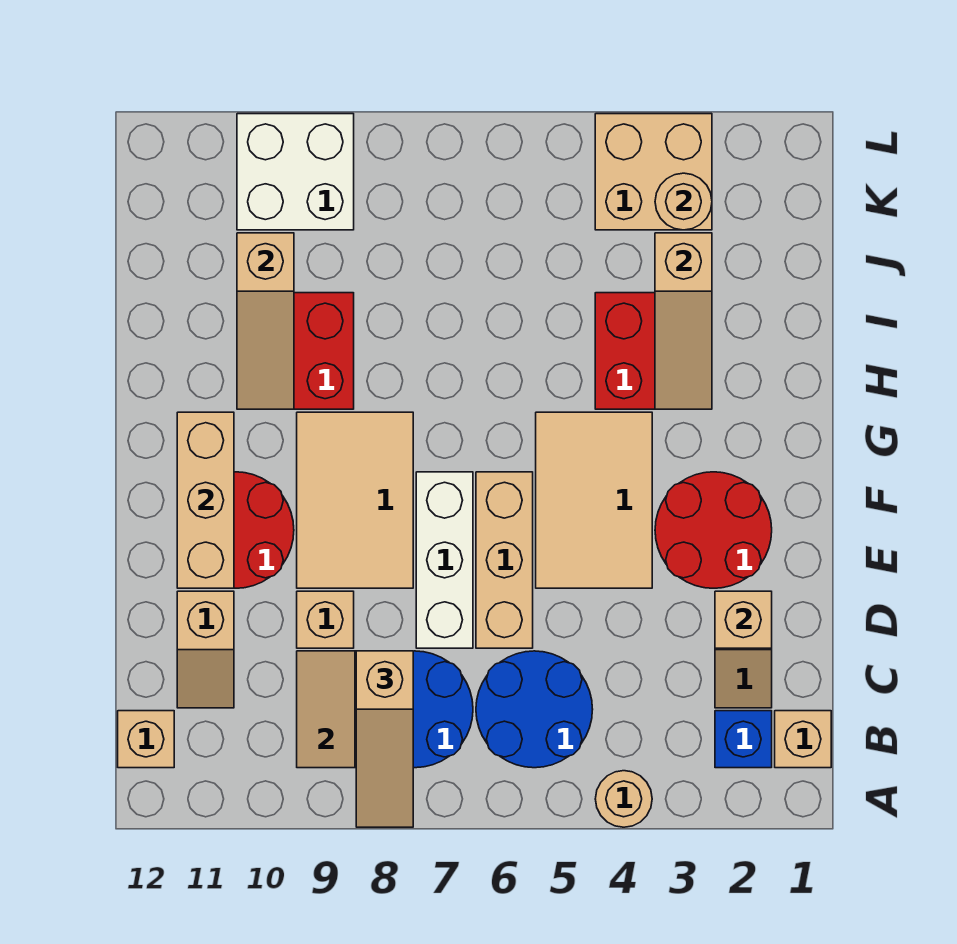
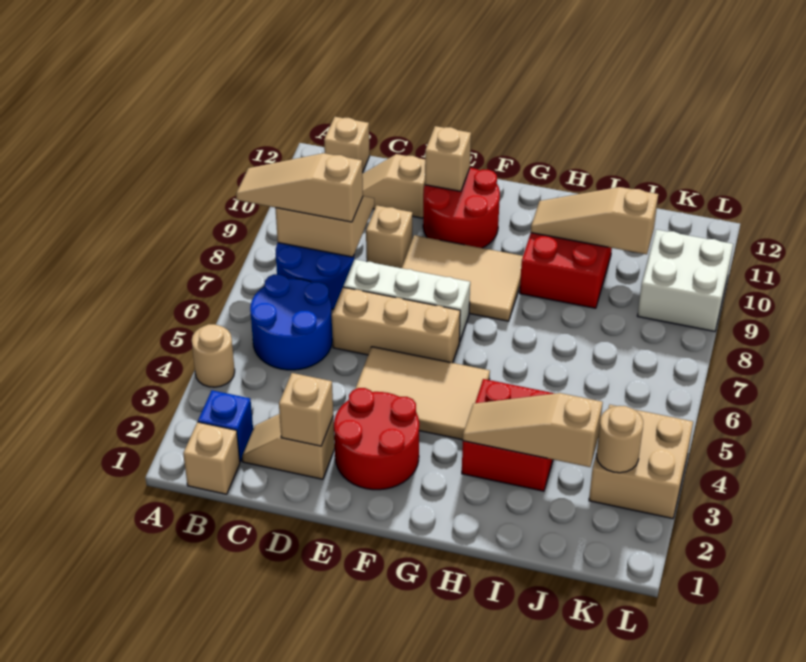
tan brick E11:G11 level 2 -> tan brick E11 level 2

